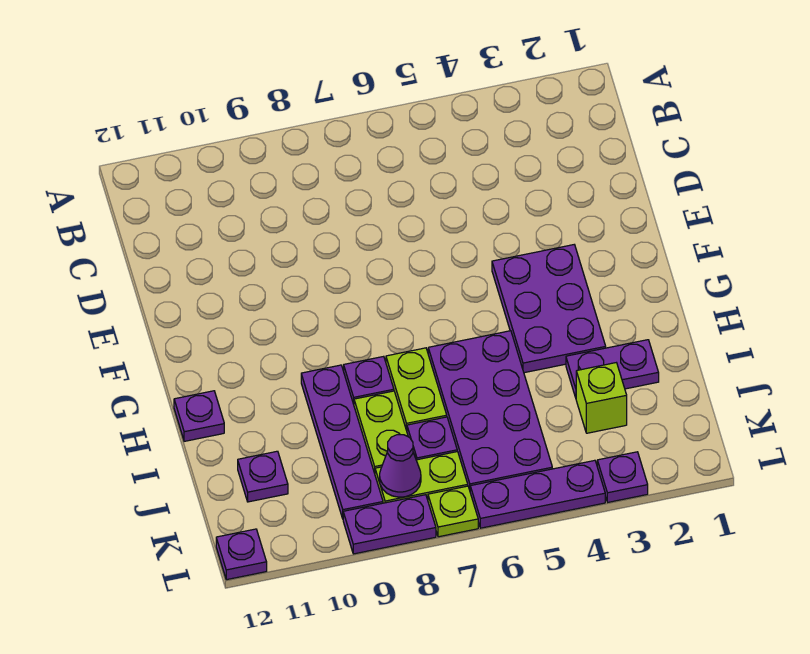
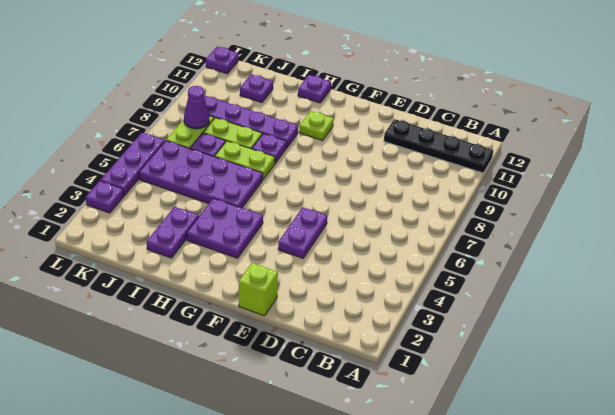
none -> black plate A11:D11 level 1
purple plate F3:H4 level 1 -> purple plate G3:H4 level 1
lime brick J3 level 1 -> lime brick E1 level 1
lime plate L7 level 1 -> lime plate G10 level 1
purple plate L8:L9 level 1 -> purple plate E4:E5 level 1

